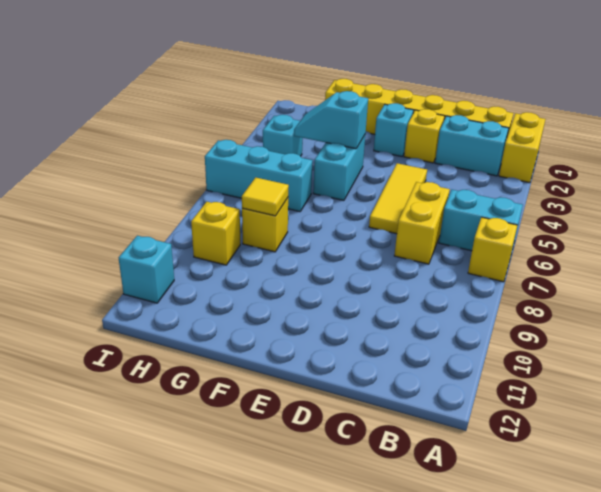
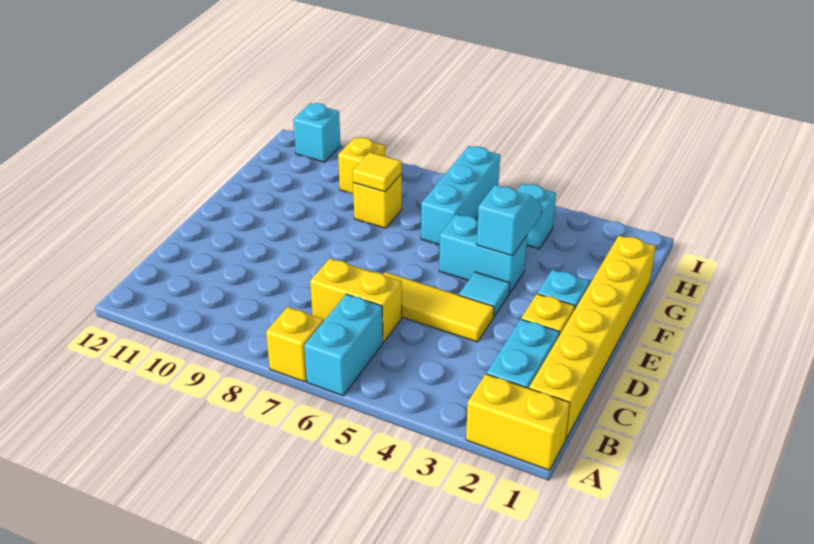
none -> cyan tile E4 level 1

